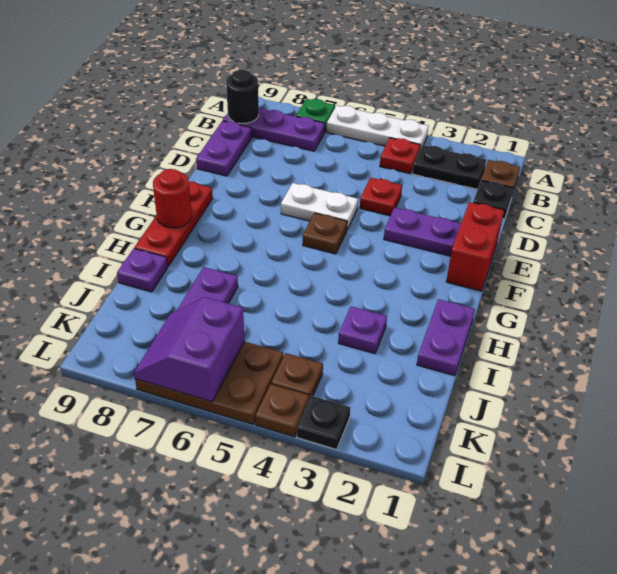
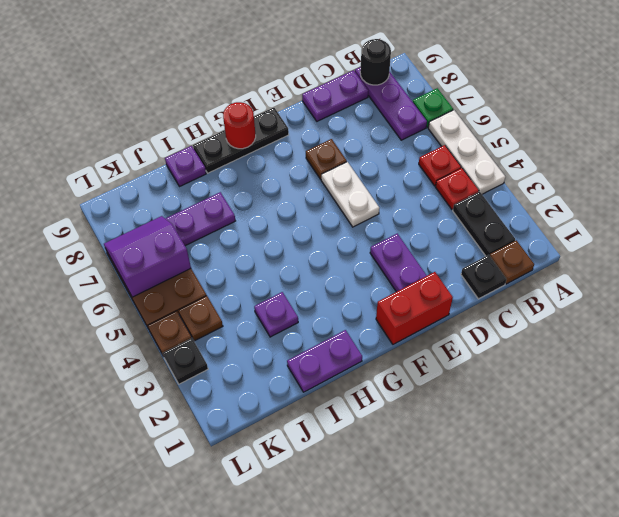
red plate D4 level 1 -> red plate B5 level 1
brown plate F5 level 1 -> brown plate E7 level 1
red plate F9:H9 level 1 -> black plate F9:H9 level 1

